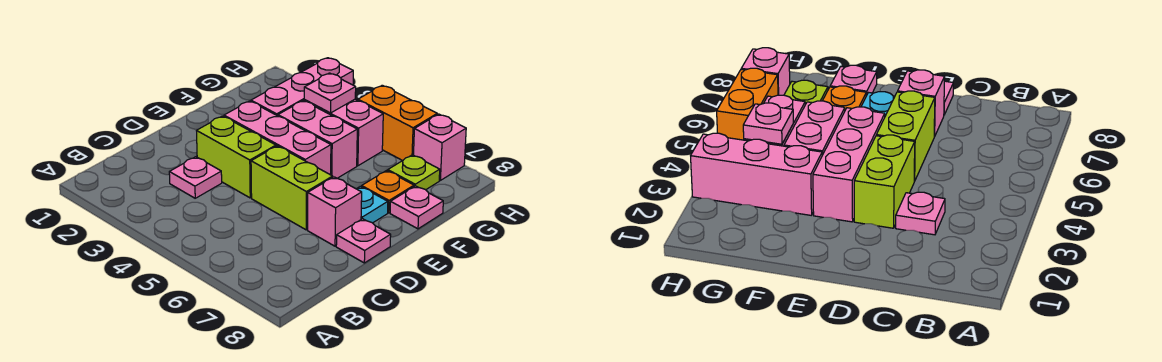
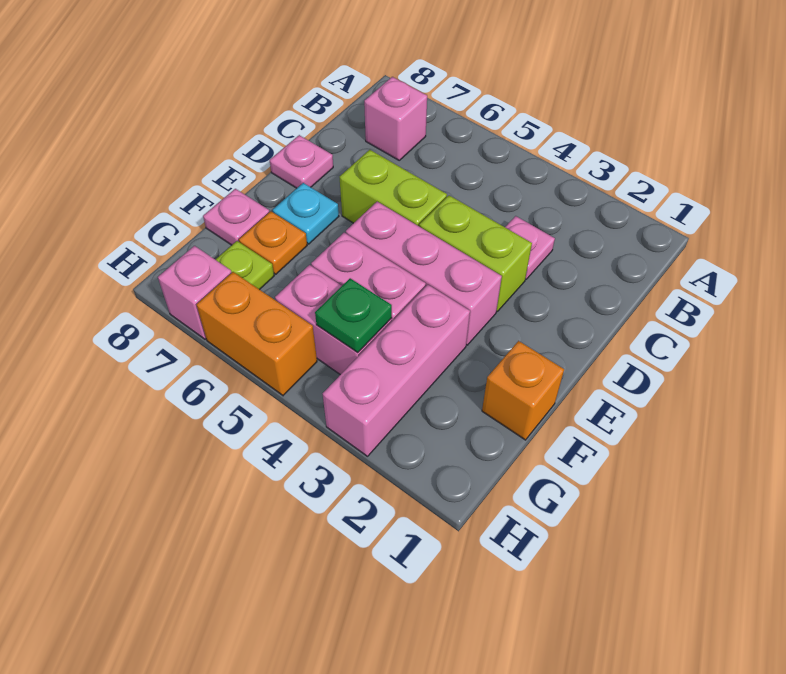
pink brick D7 level 1 -> pink brick B7 level 1
none -> orange brick F1 level 1
pink plate G4 level 2 -> green plate G4 level 2

